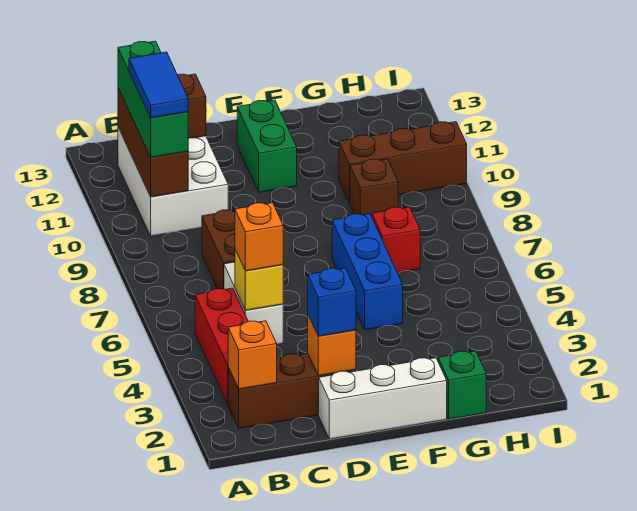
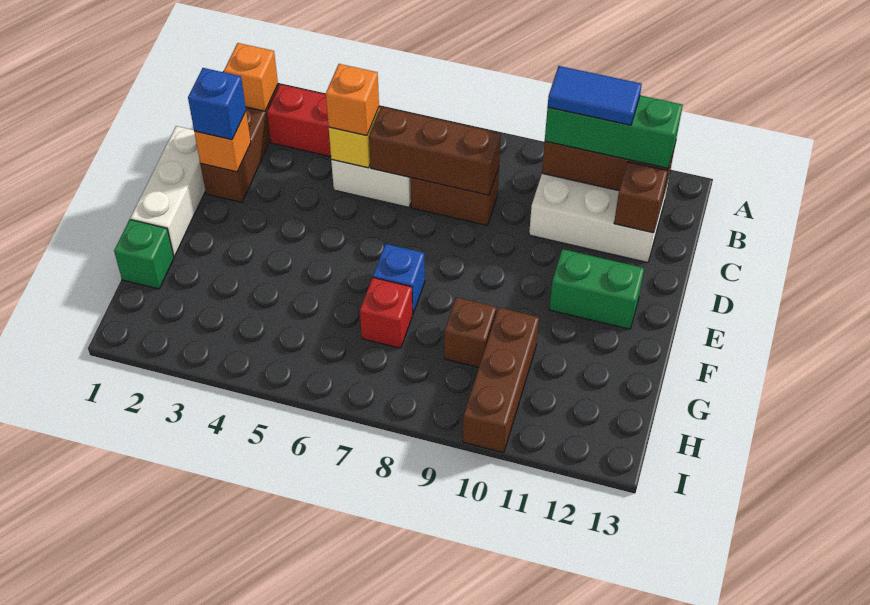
none -> brown brick C6:C8 level 2
blue brick F5:F7 level 1 -> blue brick F7 level 1

